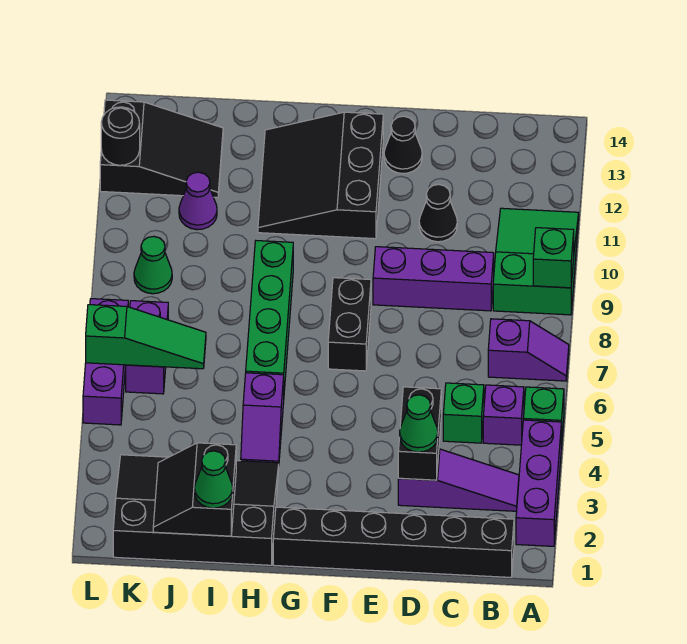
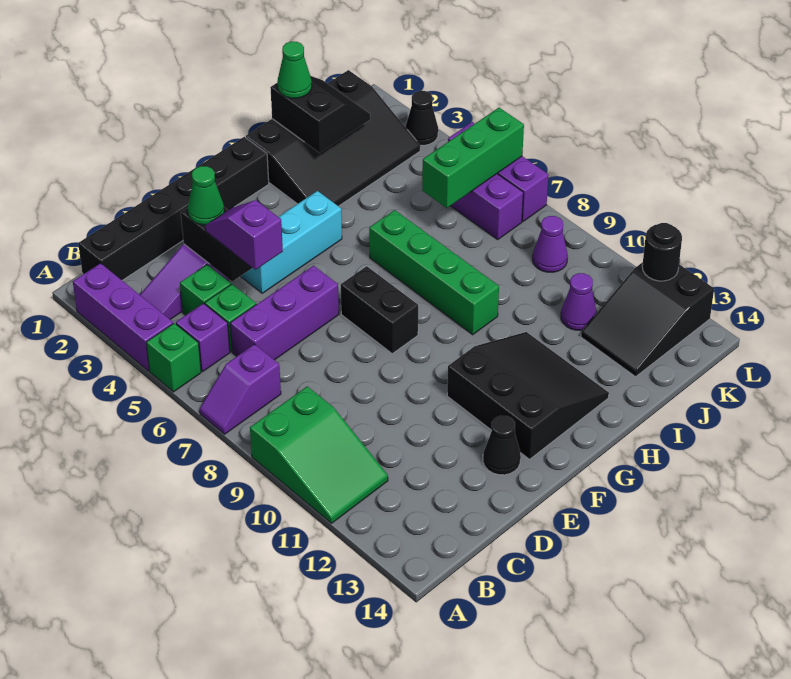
green brick A9 level 2 -> green brick C4 level 1
purple brick C9:E9 level 1 -> purple brick C6:E6 level 1
black cone D11 level 1 -> black cone L3 level 1
none -> cyan brick E4:G4 level 1
purple slope H4:H5 level 1 top 5 -> purple slope D4:D5 level 3 top 5
green slope J6:L6 level 2 top L -> green brick J6:L6 level 2
green cone K9 level 1 -> purple cone K9 level 1

